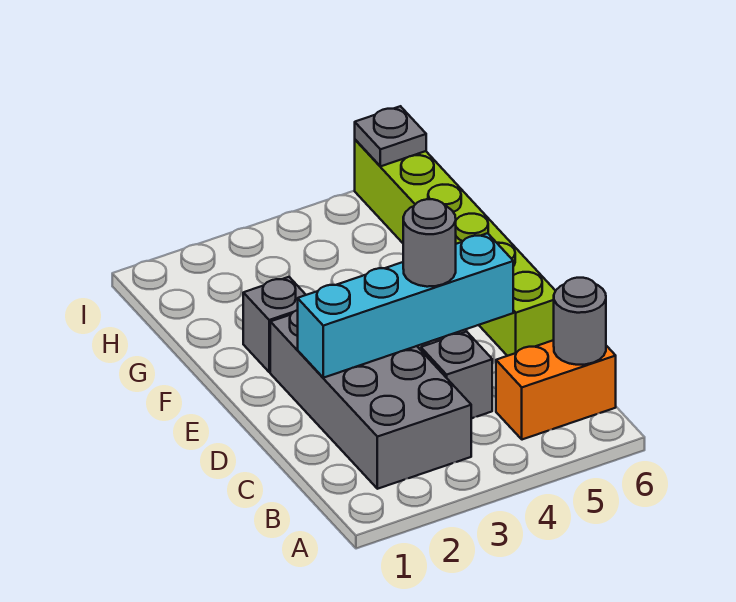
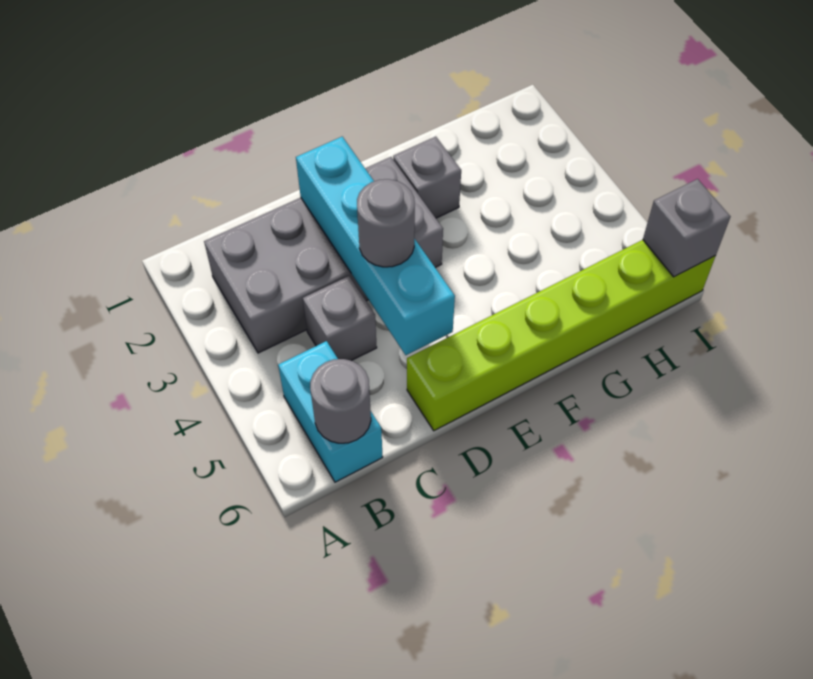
orange brick B5:B6 level 1 -> cyan brick B5:B6 level 1
grey plate I6 level 2 -> grey brick I6 level 2

